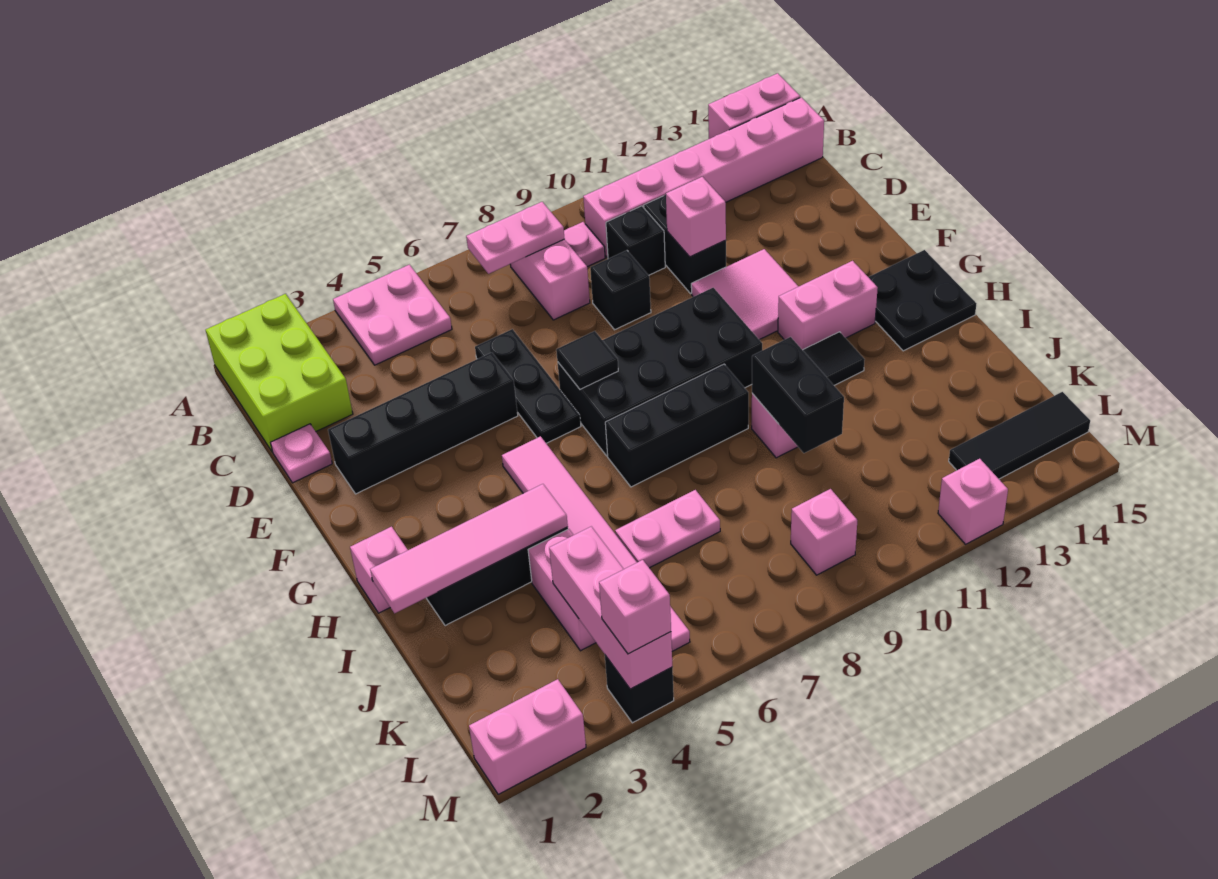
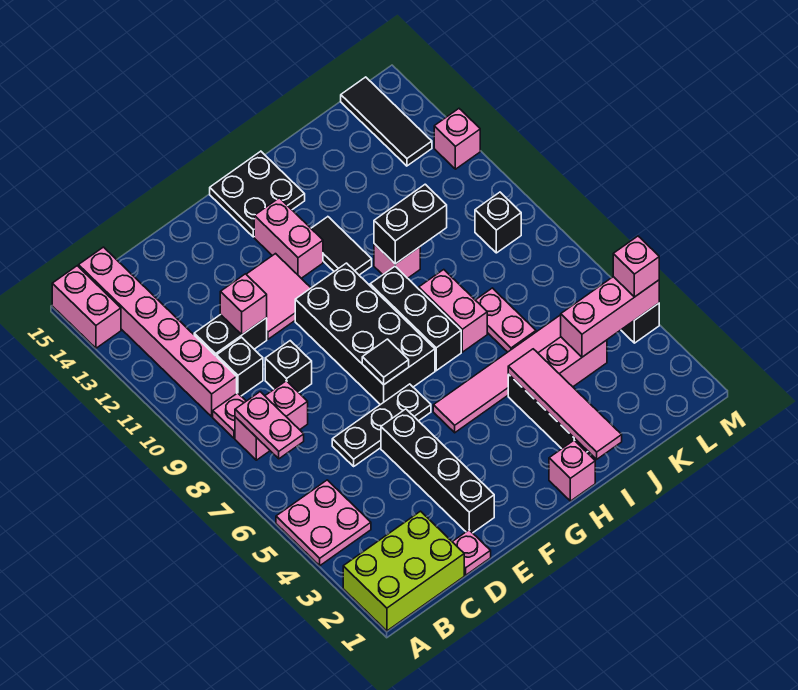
pink brick L9 level 1 -> black brick L9 level 1
pink brick M1:M2 level 1 -> pink brick I7:I8 level 1

